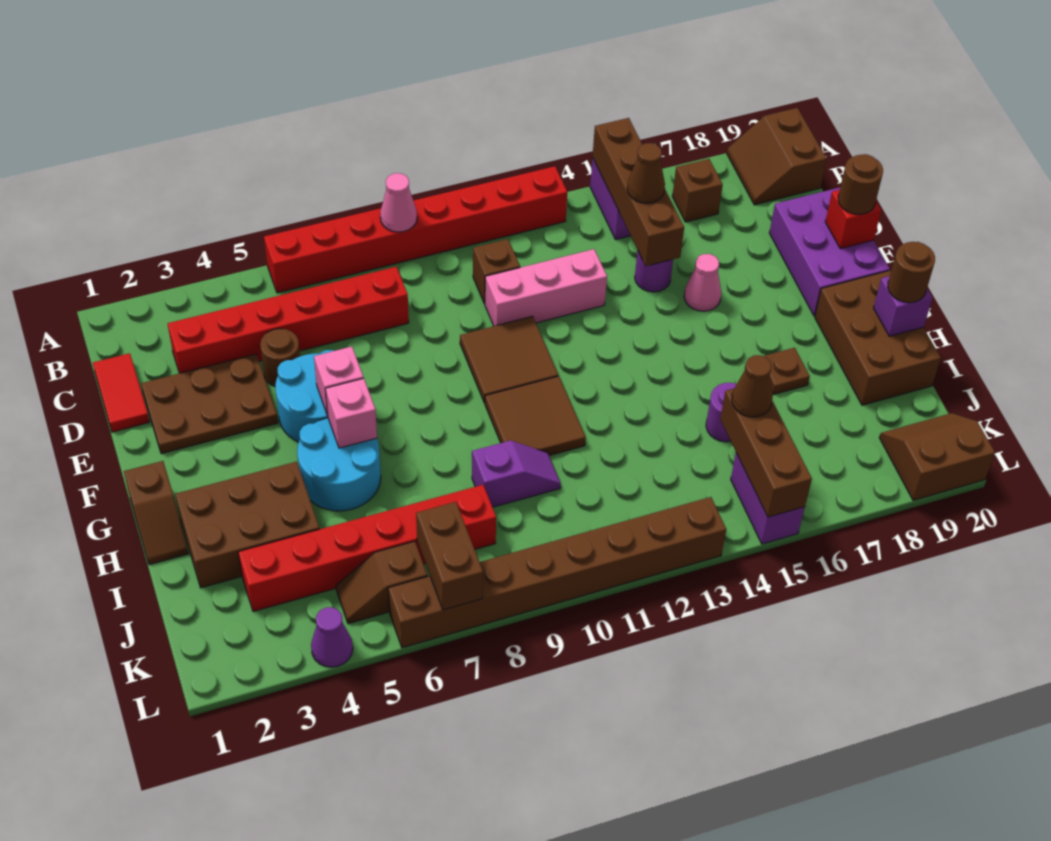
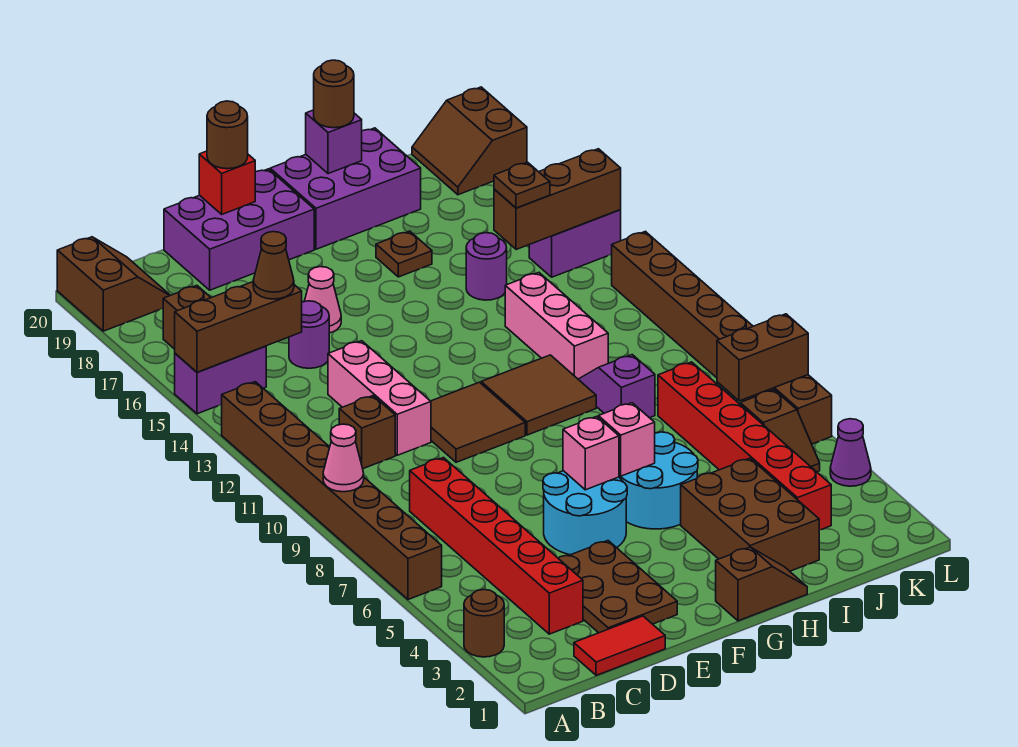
red brick A6:A13 level 1 -> brown brick A6:A13 level 1
brown brick A15:D15 level 2 -> brown brick A15:C15 level 2
brown slope A19:B20 level 1 top 20 -> brown slope A19:B20 level 1 top A
brown round brick D5 level 1 -> brown round brick A3 level 1
brown brick G19:I20 level 1 -> purple brick G19:I20 level 1
none -> pink brick I11:I13 level 1
brown cone J15 level 3 -> brown plate J15 level 3

